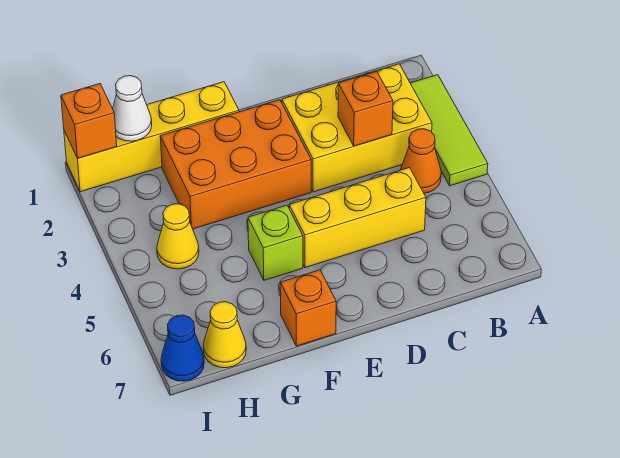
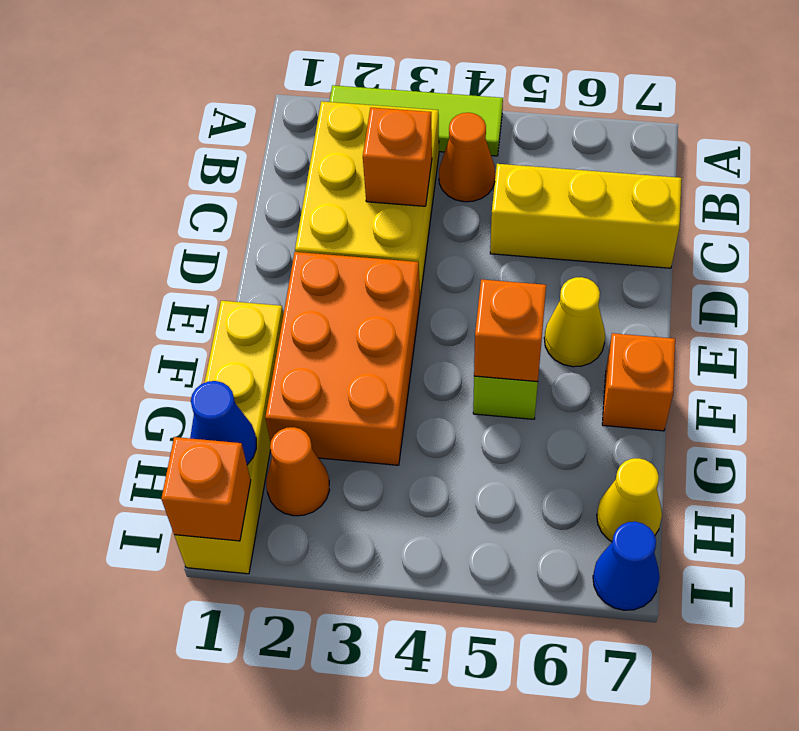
yellow brick C5:E5 level 1 -> yellow brick C5:C7 level 1
none -> orange brick F5 level 2
white cone H1 level 2 -> blue cone H1 level 2
none -> orange cone H2 level 1
yellow cone H4 level 1 -> yellow cone E6 level 1

